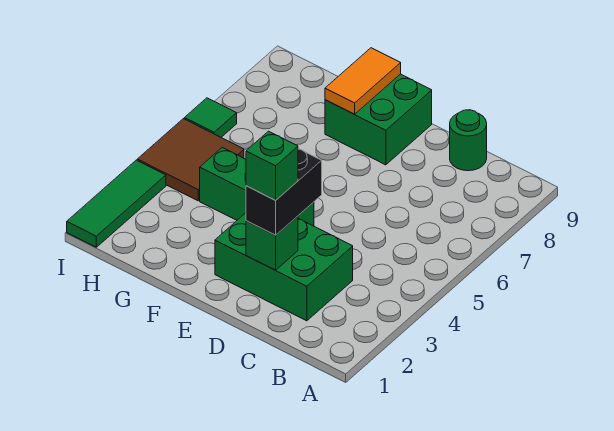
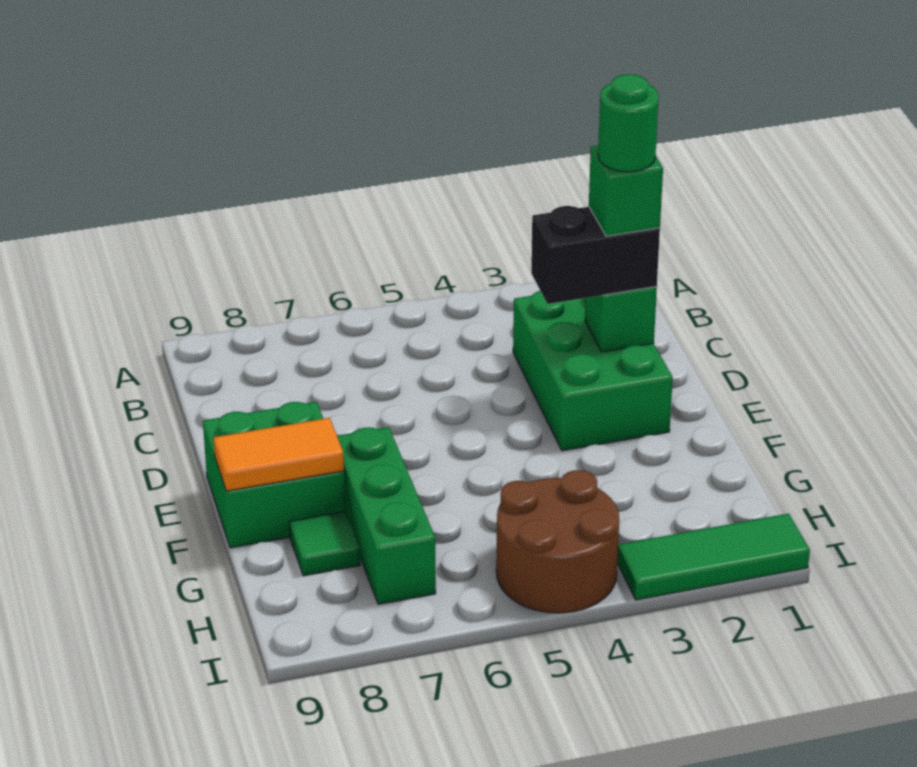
green round brick C9 level 1 -> green round brick D2 level 5
green brick E4:G4 level 1 -> green brick F7:H7 level 1
brown tile H4:I5 level 1 -> brown round brick H4:I5 level 1
green tile I6 level 1 -> green tile G8 level 1

